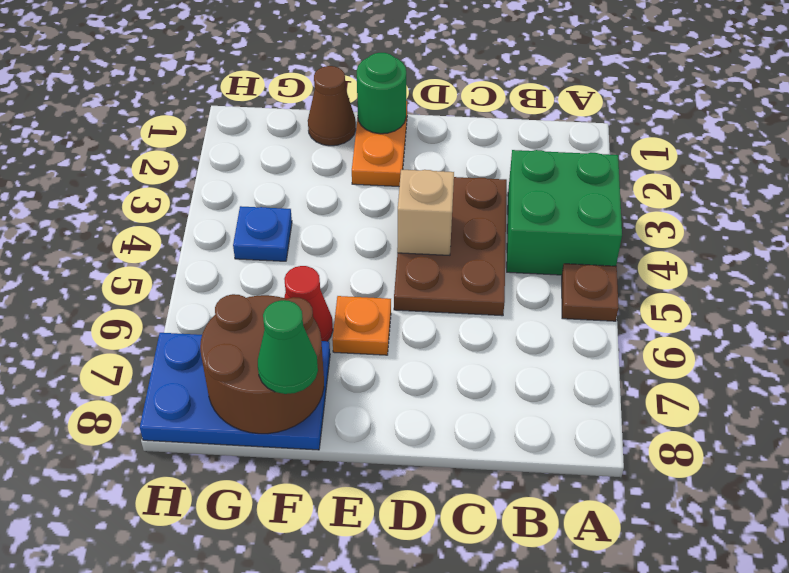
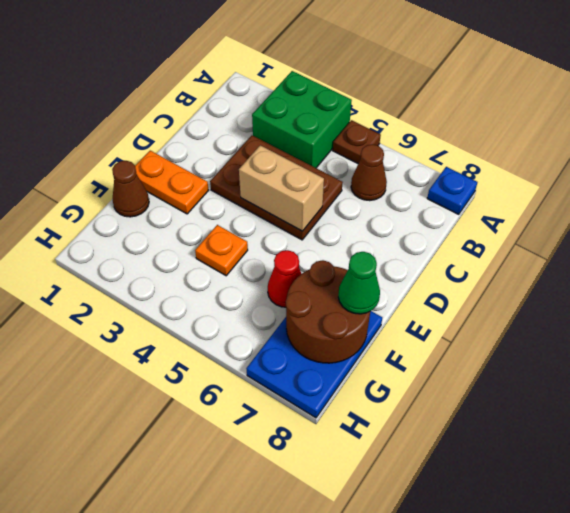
none -> brown cone B6 level 1
tan brick D4 level 2 -> tan brick D4:D5 level 2
green round brick E1 level 2 -> none
orange plate E6 level 1 -> orange plate F4 level 1
blue plate G4 level 1 -> blue plate A8 level 1

